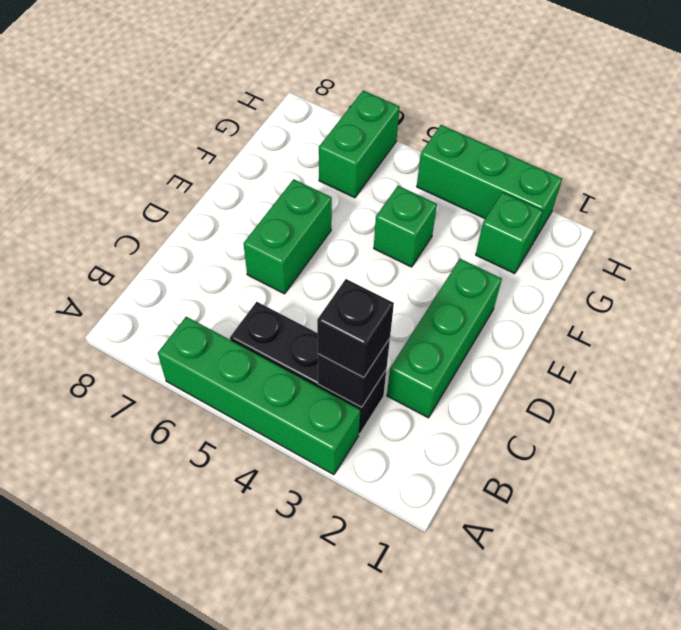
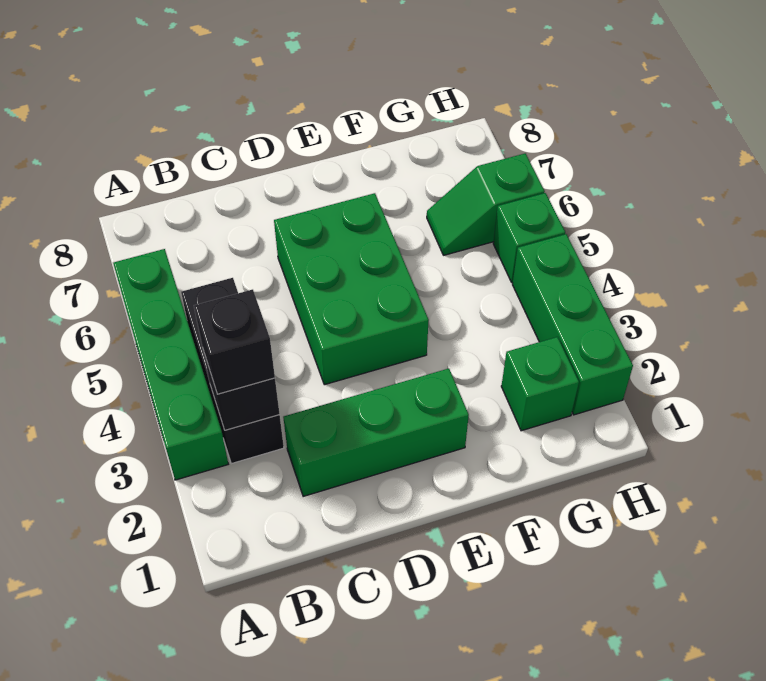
green brick D6:E6 level 1 -> green brick D4:E6 level 1
green brick F4 level 1 -> green brick H5 level 1
green brick G6:H6 level 1 -> green slope G6:H6 level 1 top H

